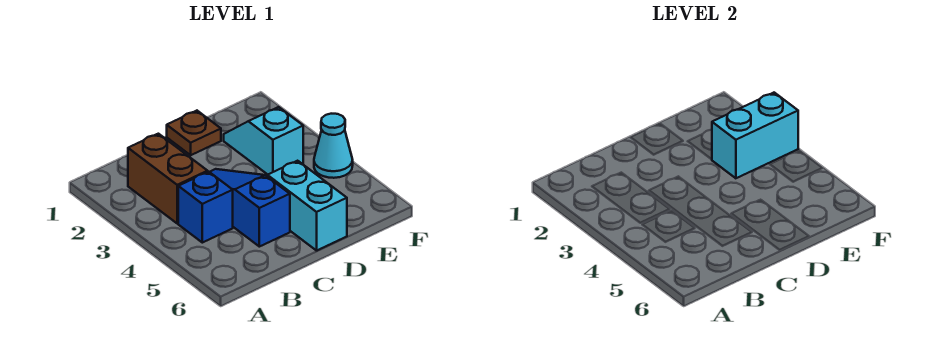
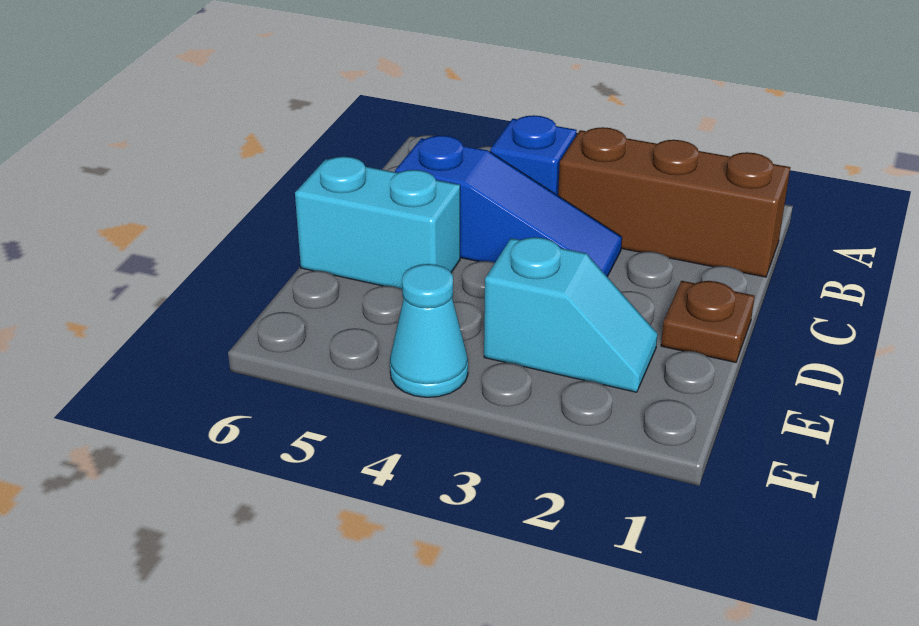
brown brick B2:B3 level 1 -> brown brick B1:B3 level 1
cyan brick E3:F3 level 2 -> none

